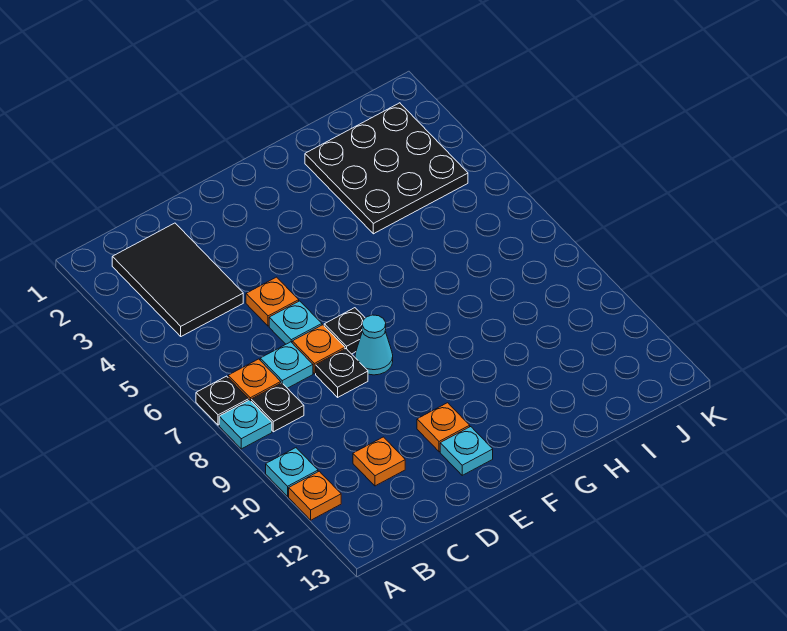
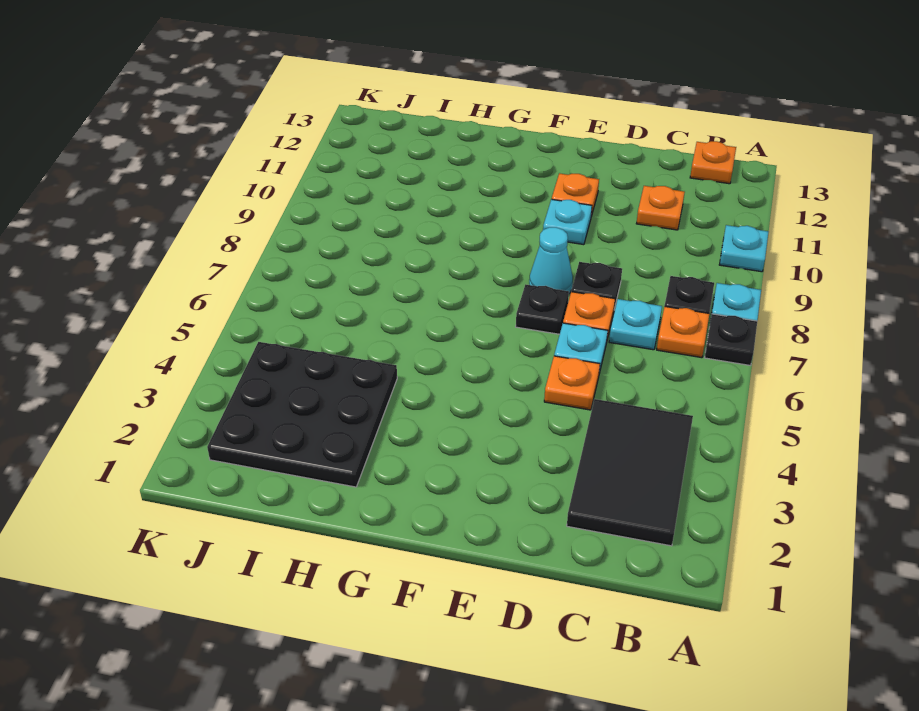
orange plate A11 level 1 -> orange plate B13 level 1
cyan plate E12 level 1 -> cyan plate E10 level 1

